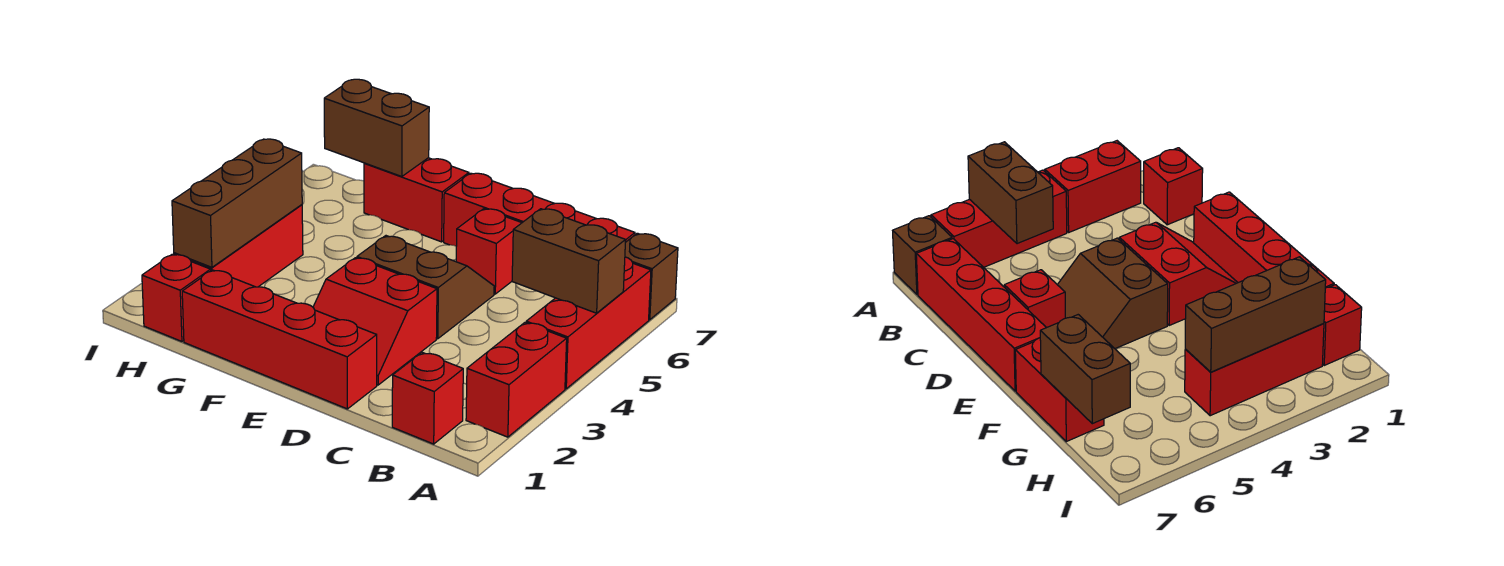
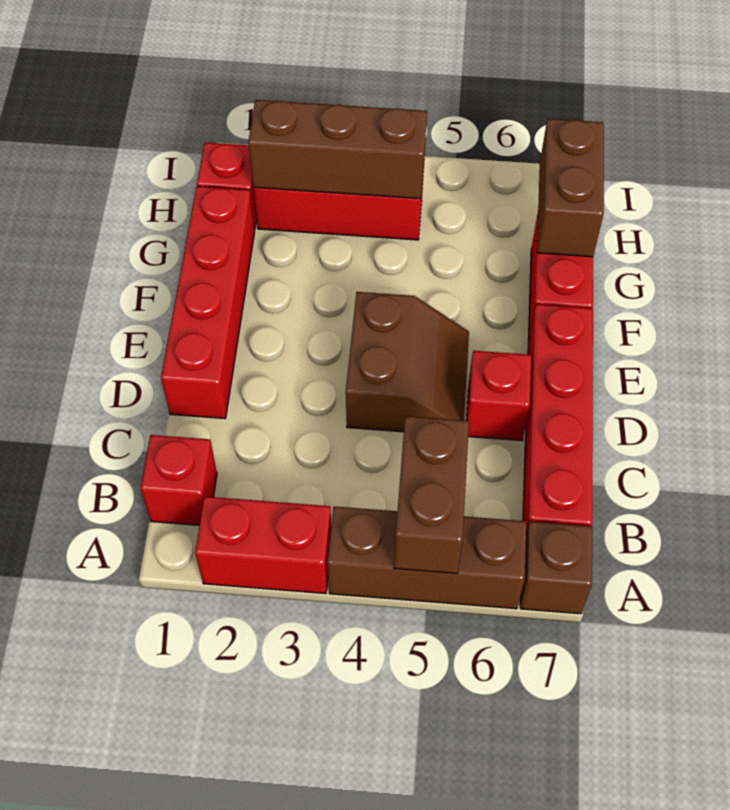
red brick A4:A6 level 1 -> brown brick A4:A6 level 1
red slope D2:E3 level 1 top 3 -> none

